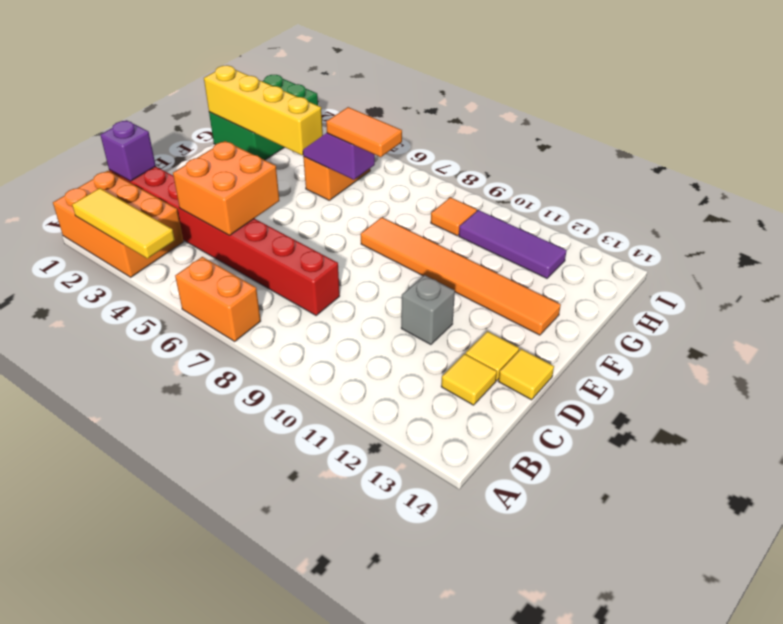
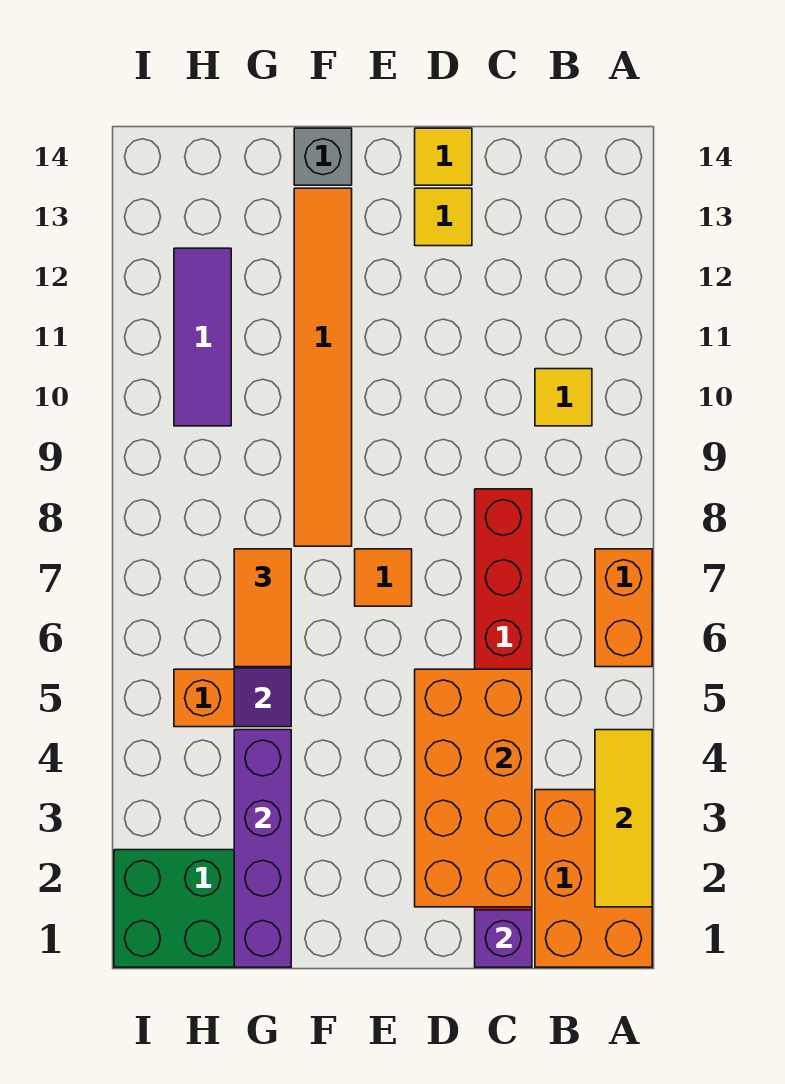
orange brick C4:D5 level 2 -> orange brick C2:D5 level 2
yellow tile C13 level 1 -> yellow tile B10 level 1
grey brick D11 level 1 -> grey brick F14 level 1
yellow brick G1:G4 level 2 -> purple brick G1:G4 level 2
orange tile H9 level 1 -> orange tile E7 level 1

